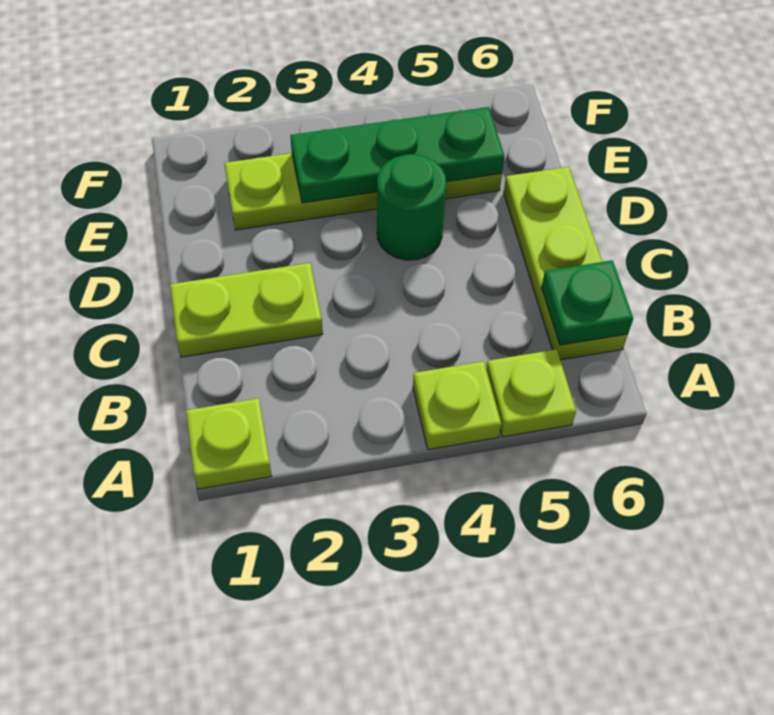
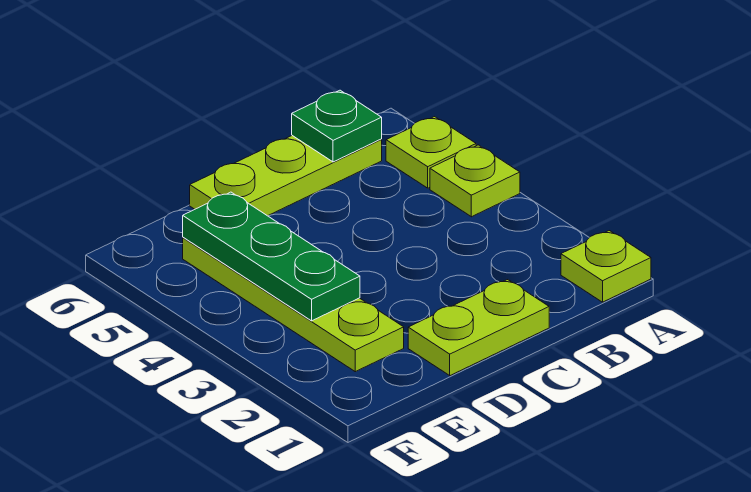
lime plate C1:C2 level 1 -> lime plate C1:D1 level 1
green round brick D4 level 1 -> none

